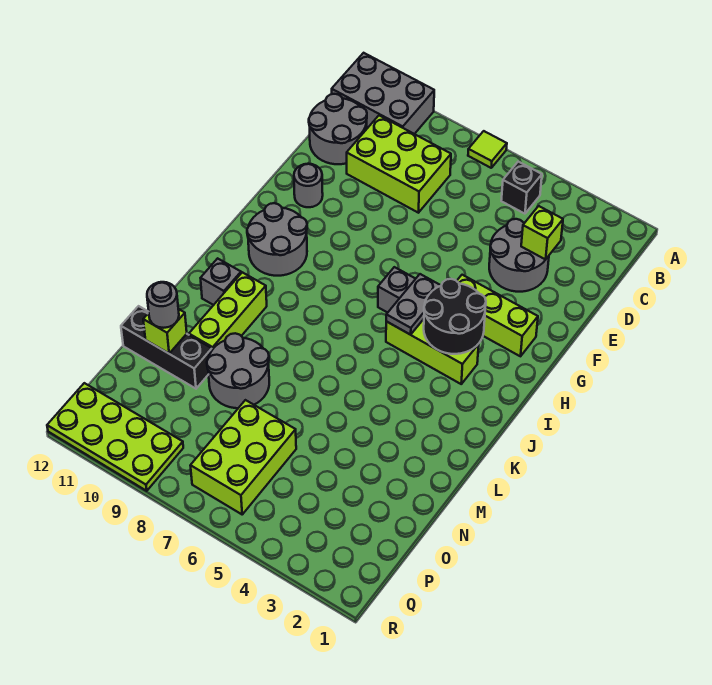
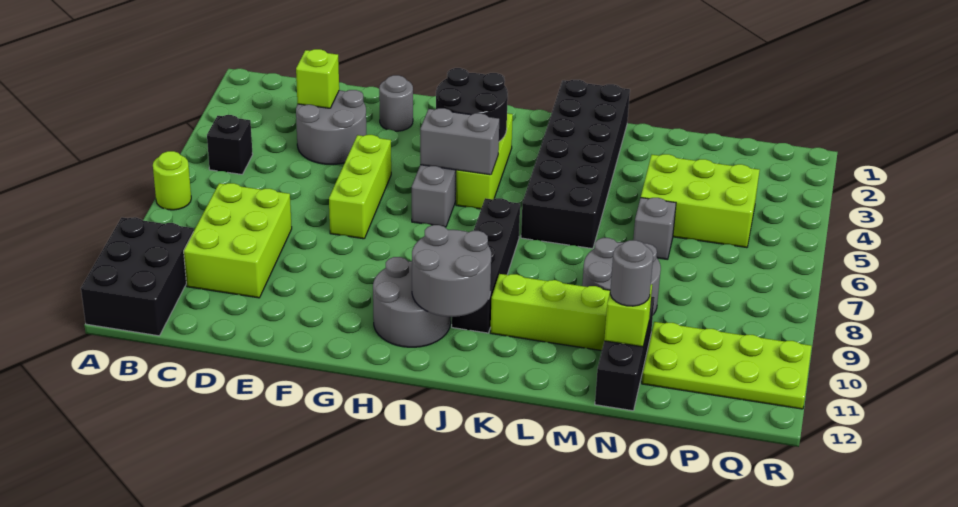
lime tile A7 level 1 -> lime round brick A7 level 1
grey brick A10:B12 level 1 -> black brick A10:B12 level 1
grey round brick C11:D12 level 1 -> grey round brick I10:J11 level 2
grey round brick F11 level 1 -> grey round brick F2 level 1
lime brick G2:G4 level 1 -> lime brick F5:F7 level 1
grey plate H5:I5 level 2 -> grey brick H5:I5 level 2
none -> black brick J7:J10 level 1
none -> black brick K1:L6 level 1
grey brick K11 level 1 -> grey brick N6 level 1
lime brick O6:Q7 level 1 -> lime brick N4:P5 level 1
lime plate Q9:R12 level 1 -> lime plate O10:R11 level 1

